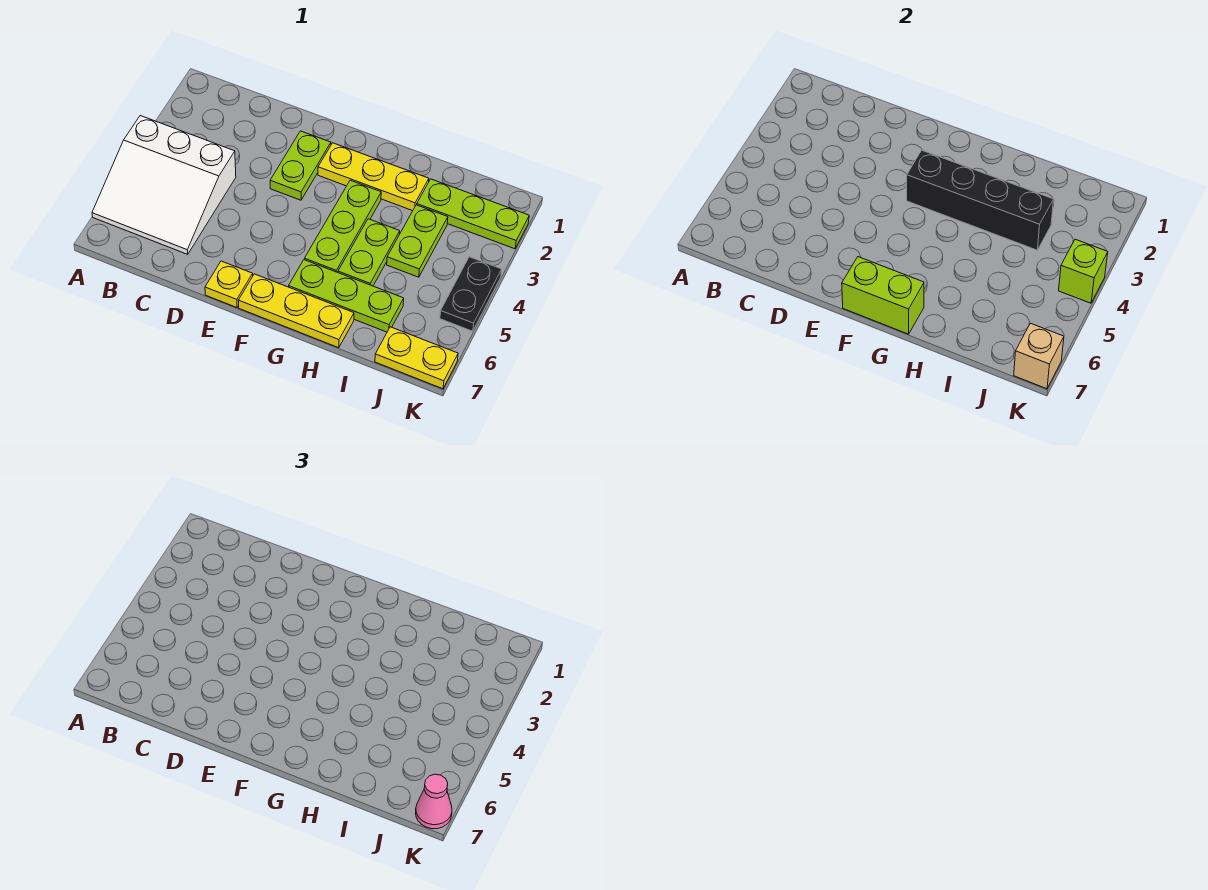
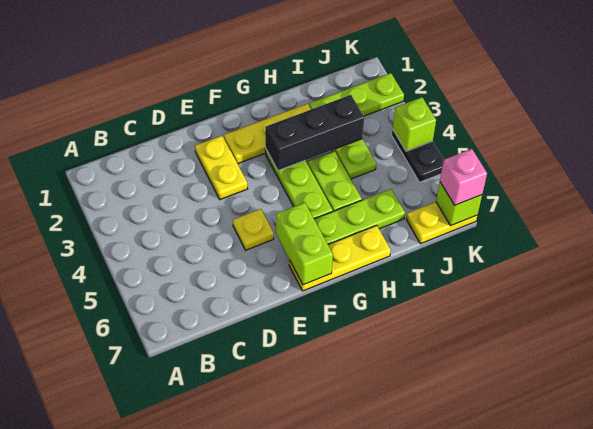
white slope A4:C6 level 1 top 4 -> none
lime plate E2:E3 level 1 -> yellow plate E2:E3 level 1
yellow plate E7 level 1 -> yellow plate E5 level 1
black brick F3:I3 level 2 -> black brick G3:I3 level 2
lime brick F7:G7 level 2 -> lime brick F6:F7 level 2
tan brick K7 level 2 -> lime brick K7 level 2
pink cone K7 level 3 -> pink brick K7 level 3

